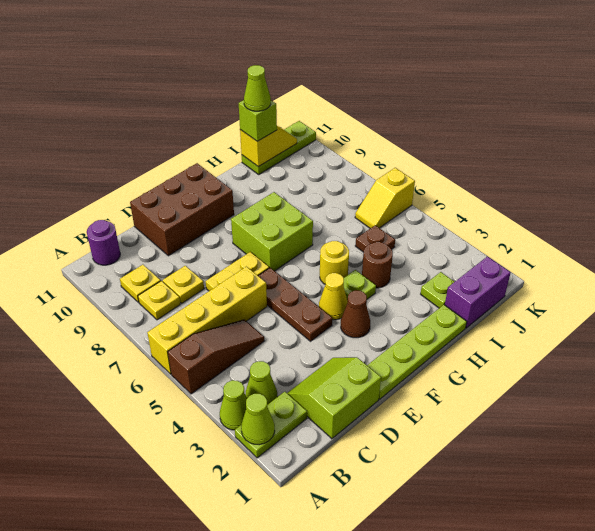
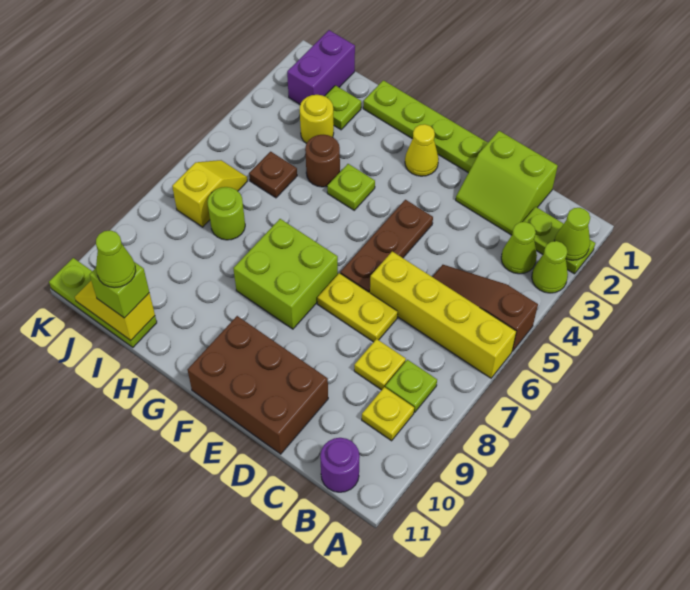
yellow plate B8 level 1 -> lime plate B8 level 1
brown cone F3 level 1 -> none
yellow cone F4 level 1 -> yellow cone F2 level 1
yellow round brick G5 level 1 -> yellow round brick I3 level 1
purple brick I1:J1 level 1 -> purple brick J1:J2 level 1
none -> lime round brick I7 level 1
yellow slope J6:K6 level 1 top K -> yellow slope J6:J7 level 1 top 7

